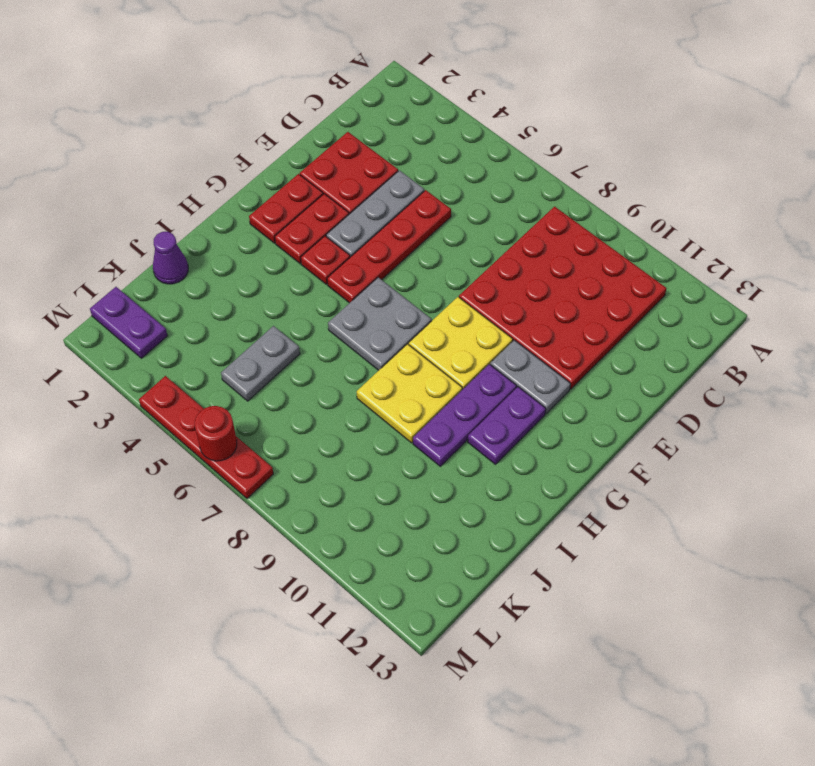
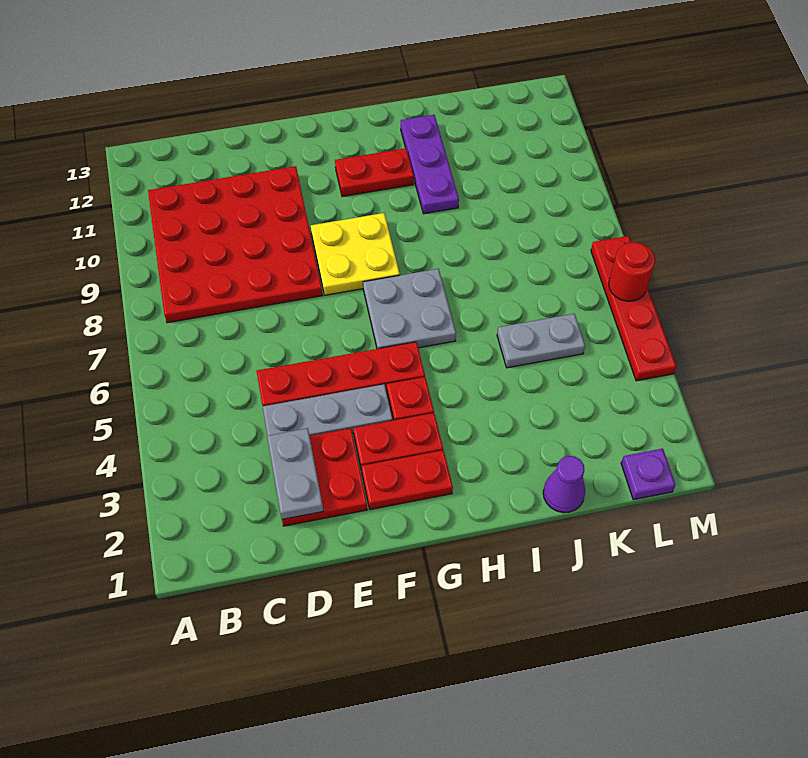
grey plate F10:F11 level 1 -> grey plate D2:D3 level 2
purple plate G10:I10 level 1 -> purple plate I10:I12 level 1
purple plate G11:H11 level 1 -> red plate G11:H11 level 1
yellow plate H8:I9 level 1 -> none
purple plate L1:L2 level 1 -> purple plate L1 level 1

